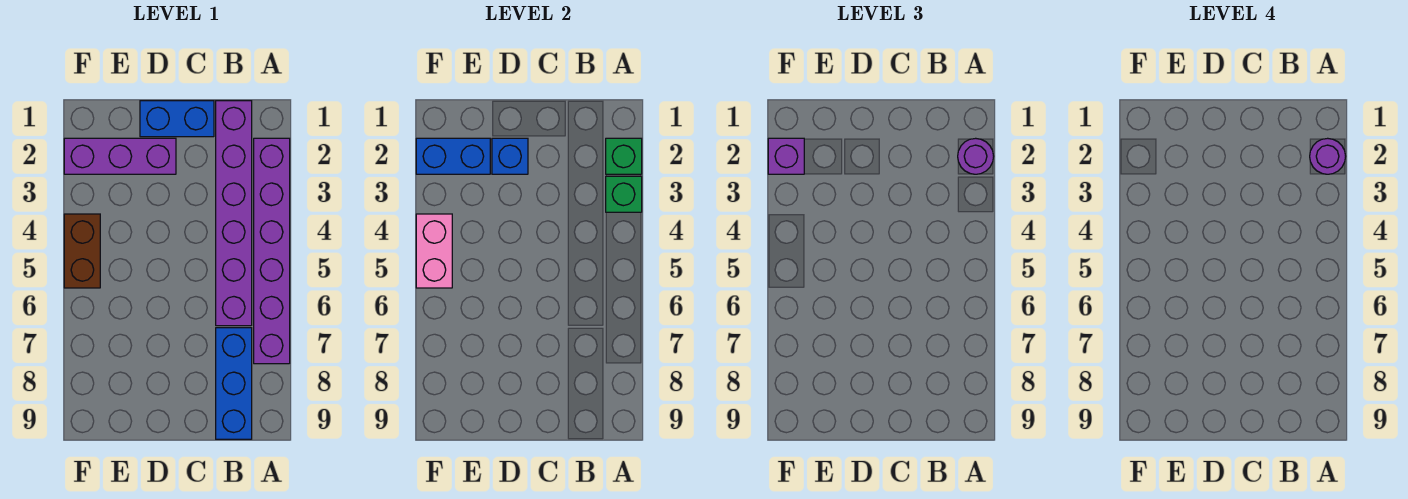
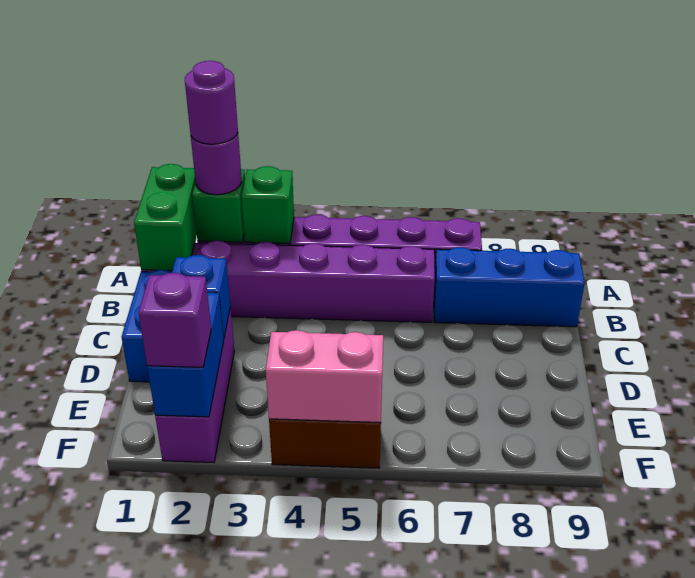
none -> green brick A1:B1 level 2

